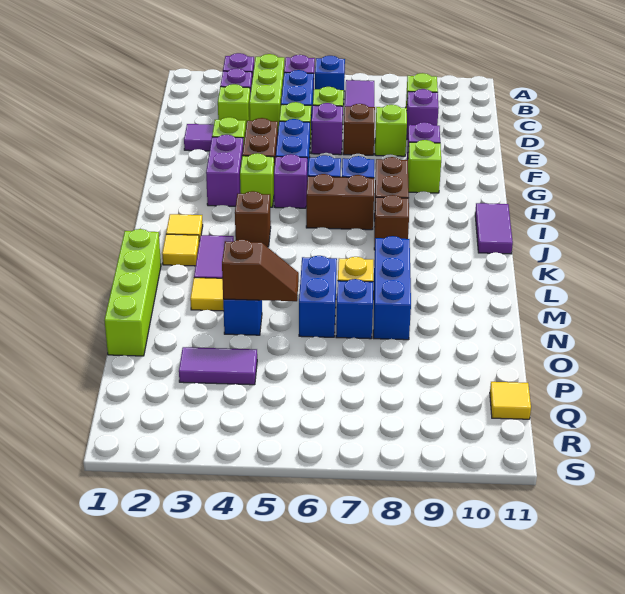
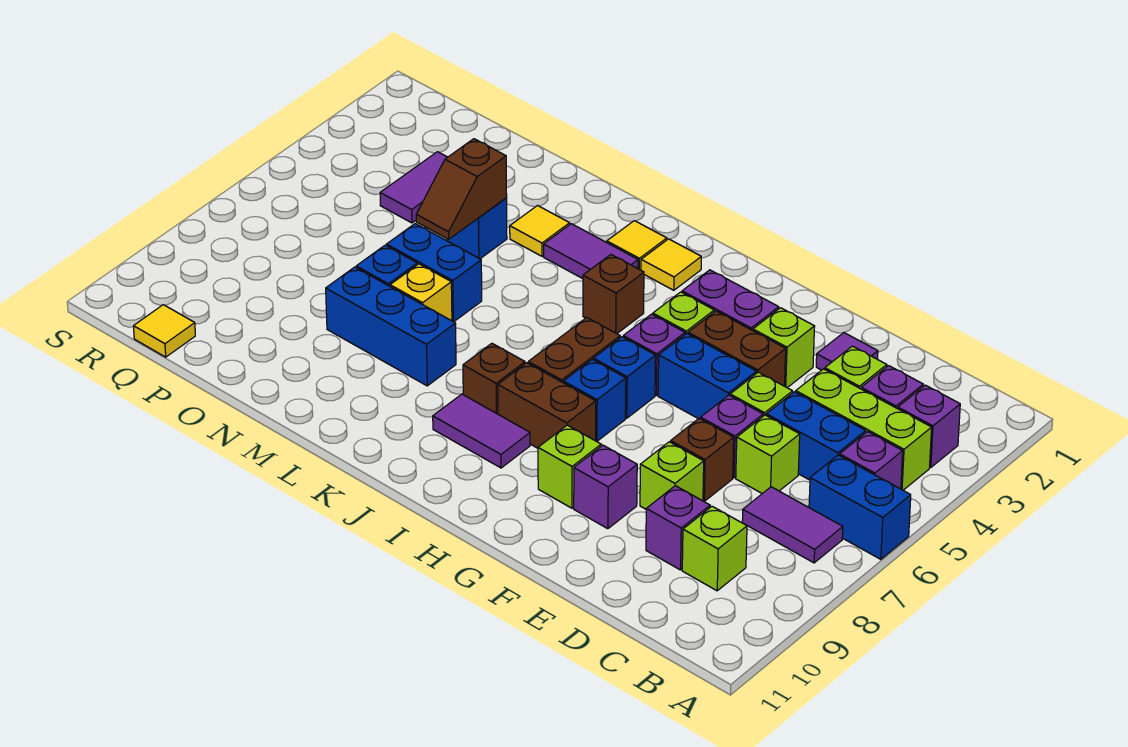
blue brick B6 level 1 -> blue brick A6:B6 level 1
purple tile I11:J11 level 1 -> purple tile I9:J9 level 1
lime brick L1:O1 level 1 -> none

